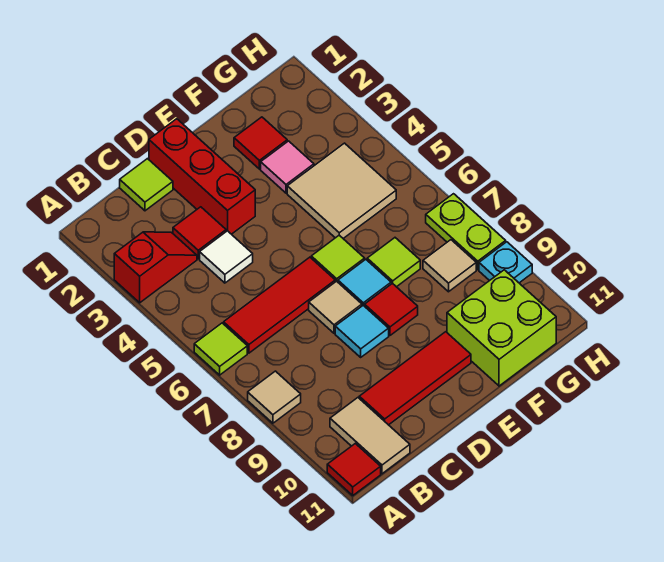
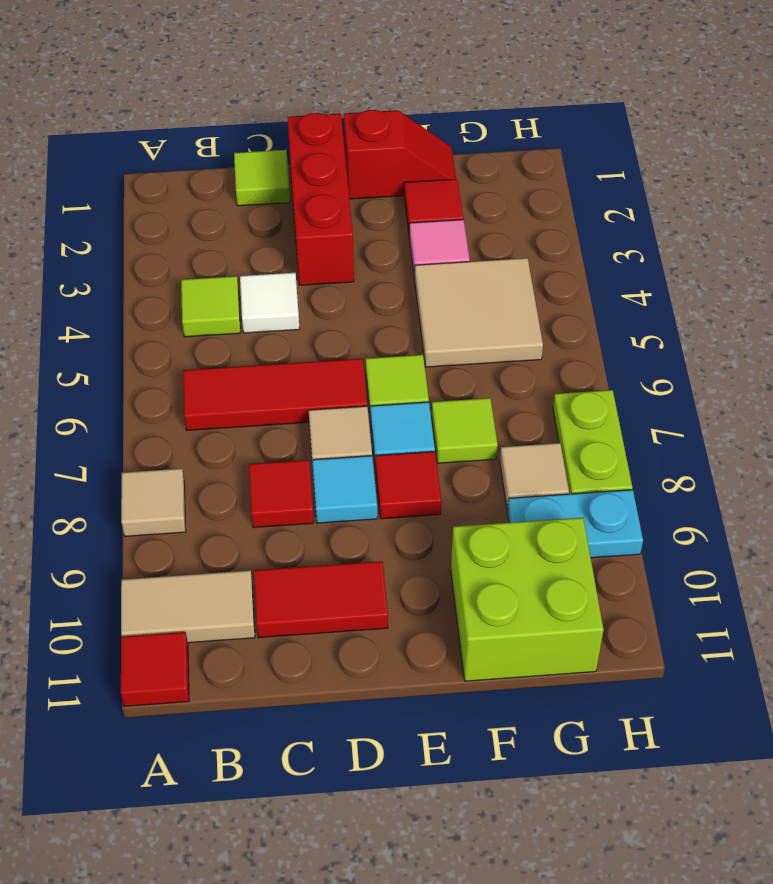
red slope A3:B3 level 1 top A -> red slope E1:F1 level 1 top E
lime tile A6 level 1 -> lime tile B4 level 1
tan tile B10:B11 level 1 -> tan tile A10:B10 level 1
red tile C3 level 1 -> red tile C8 level 1
red tile C10:E10 level 1 -> red tile C10:D10 level 1
cyan plate H9 level 1 -> cyan plate G9:H9 level 1

